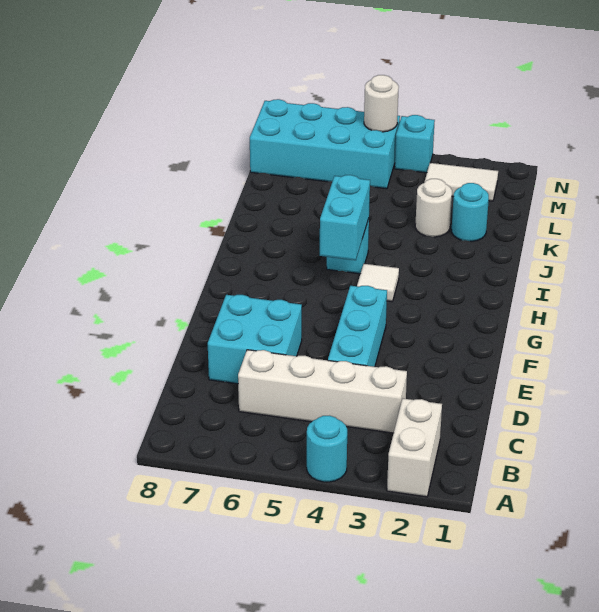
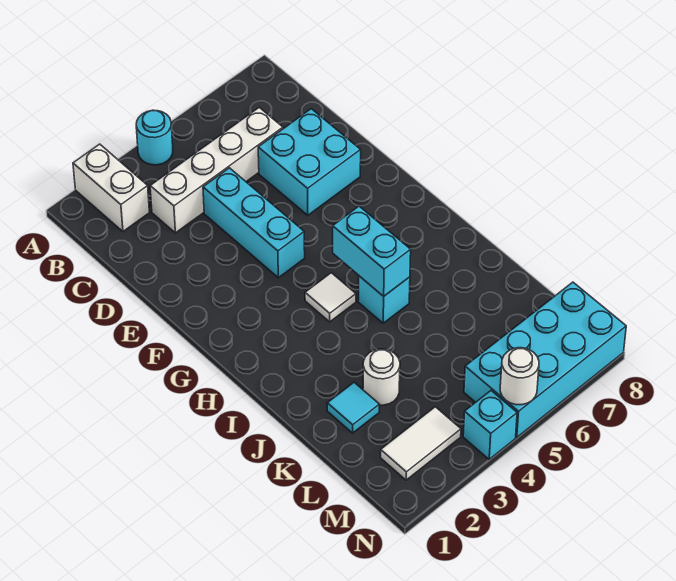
cyan round brick K2 level 1 -> cyan tile K2 level 1

